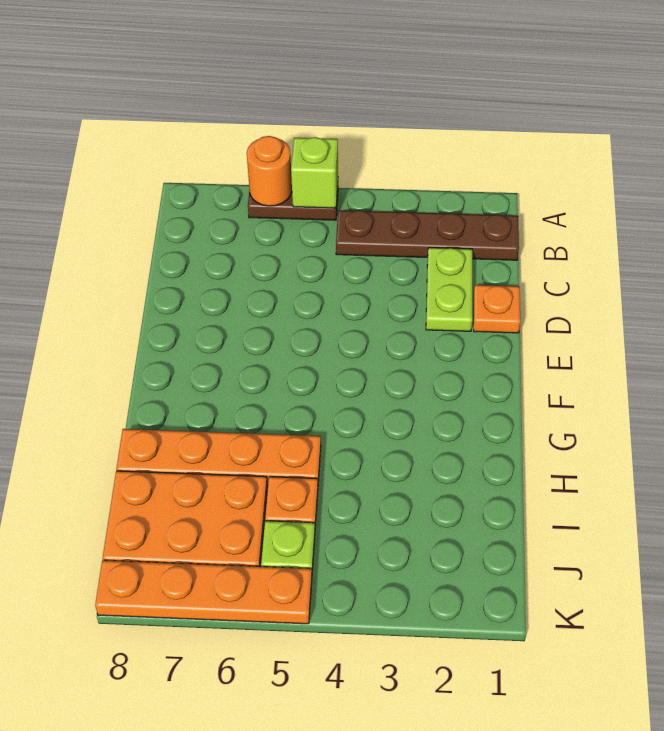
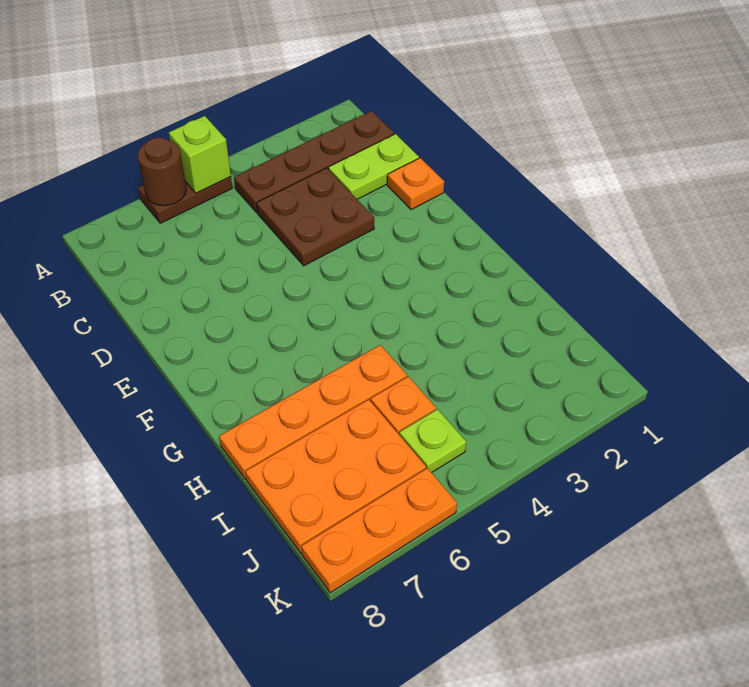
orange round brick A6 level 2 -> brown round brick A6 level 2
lime plate C2:D2 level 1 -> lime plate C1:C2 level 1
none -> brown plate C3:D4 level 1
orange plate K5:K8 level 1 -> orange plate K6:K8 level 1

